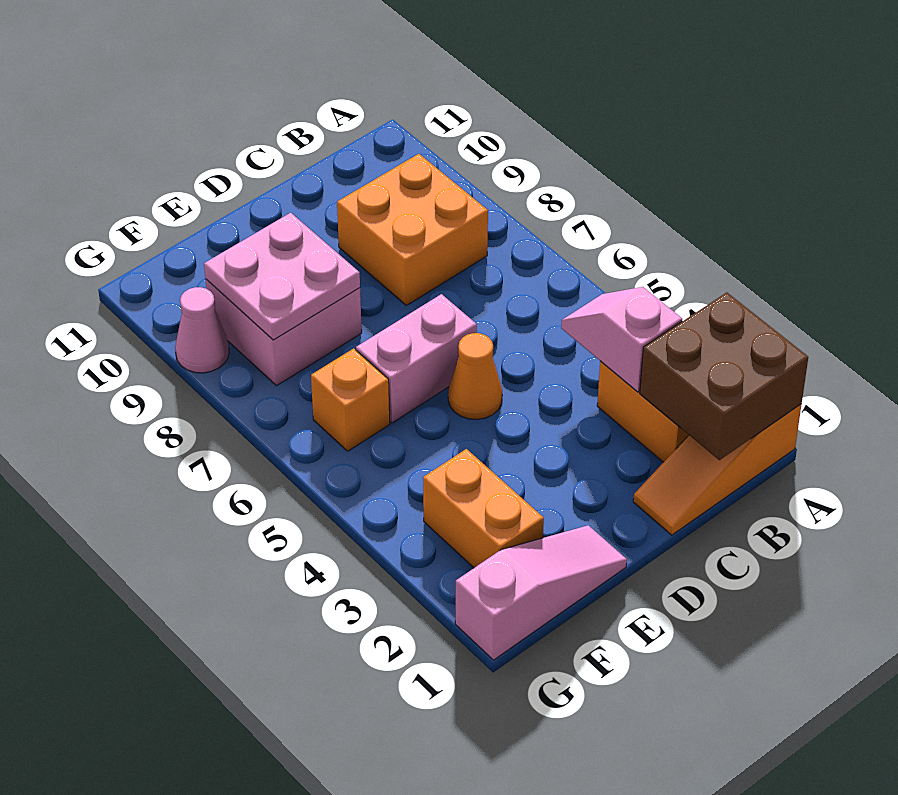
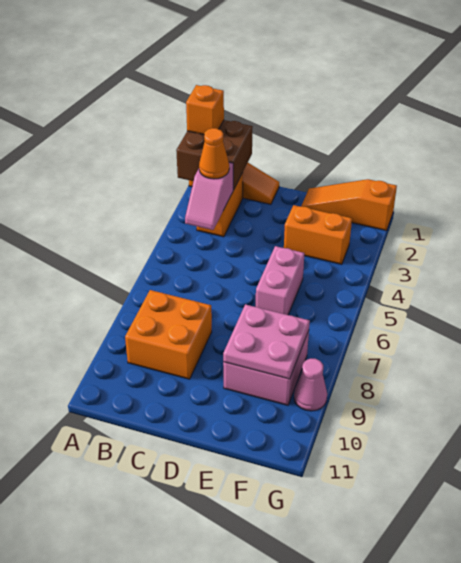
orange cone D5 level 1 -> orange cone B3 level 3
pink brick D6:E6 level 1 -> pink brick E5:E6 level 1
pink slope E1:G1 level 1 top G -> orange slope E1:G1 level 1 top G
orange brick F2:F3 level 1 -> orange brick E3:F3 level 1
orange brick F6 level 1 -> orange brick A1 level 3

